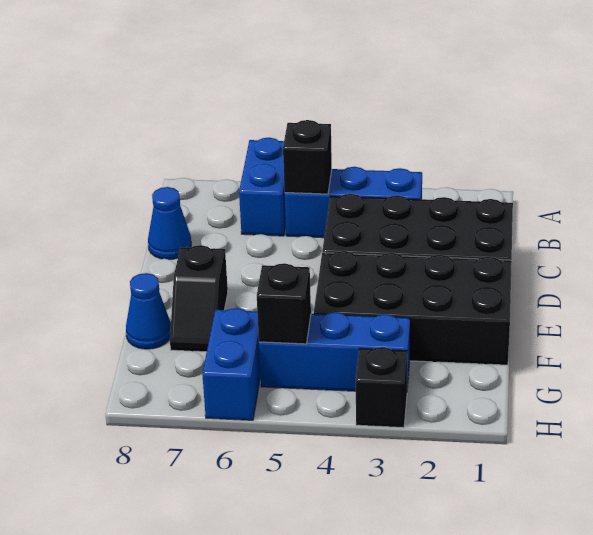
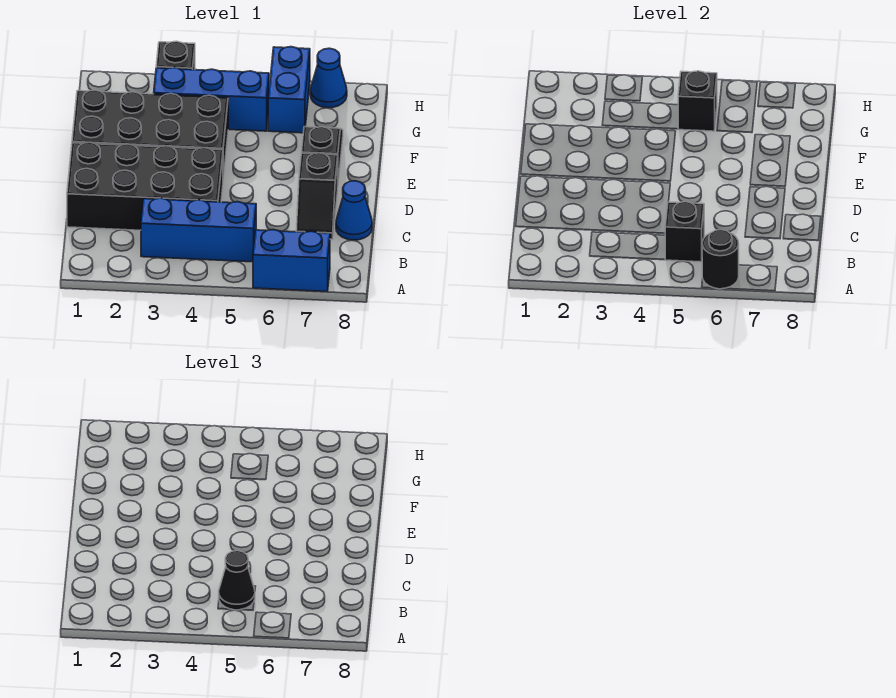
blue brick A6:B6 level 1 -> blue brick A6:A7 level 1
none -> black round brick A6 level 2
none -> black cone B5 level 3
none -> black slope C7:D7 level 1 top D
blue cone F8 level 1 -> blue cone H7 level 1

